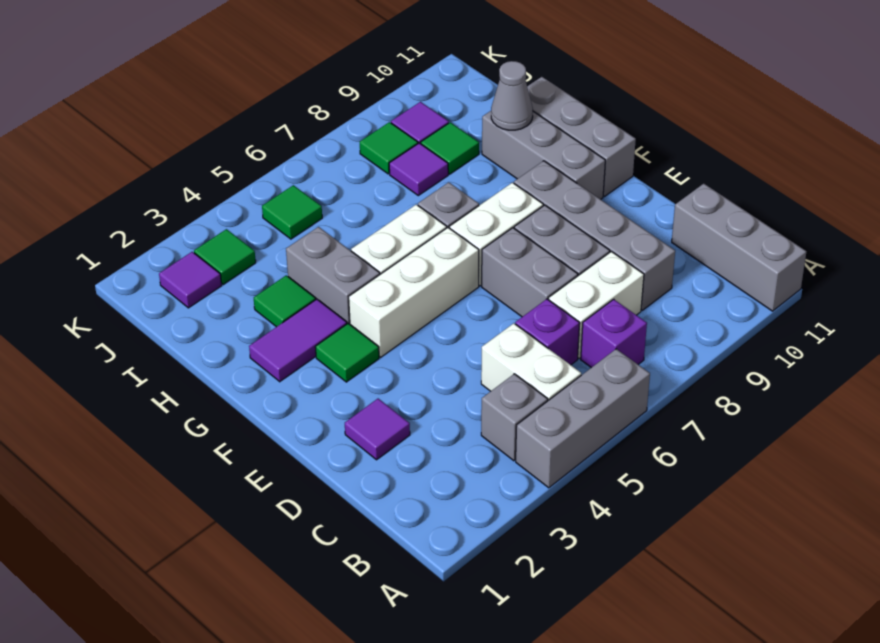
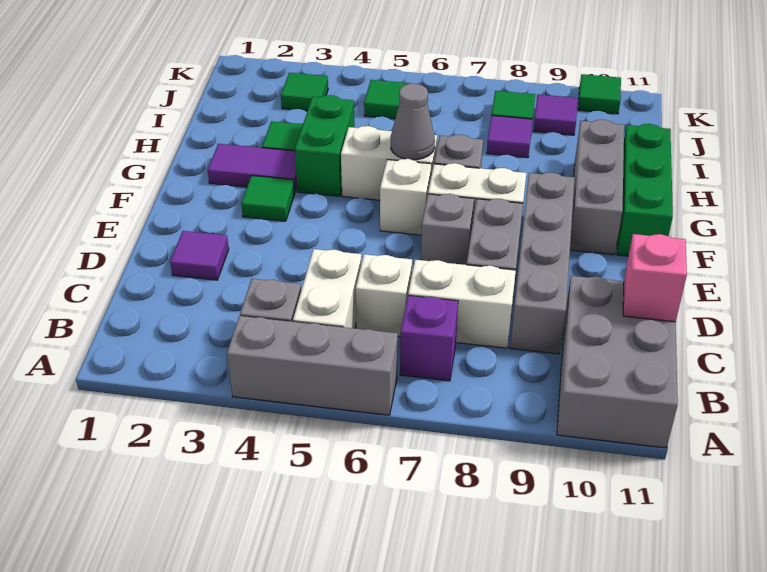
grey brick A11:C11 level 1 -> grey brick A10:C11 level 1
purple brick C6 level 1 -> white brick C6 level 1
none -> pink brick C11 level 2
grey brick D7:E7 level 1 -> grey brick E7 level 1
white brick F4:F6 level 1 -> white brick F6 level 1
grey brick F11:H11 level 1 -> green brick F11:H11 level 1
grey brick G4:H4 level 1 -> green brick G4:H4 level 1
grey cone H10 level 2 -> grey cone G6 level 2
green tile I9 level 1 -> green tile K10 level 1
purple tile J2 level 1 -> none

